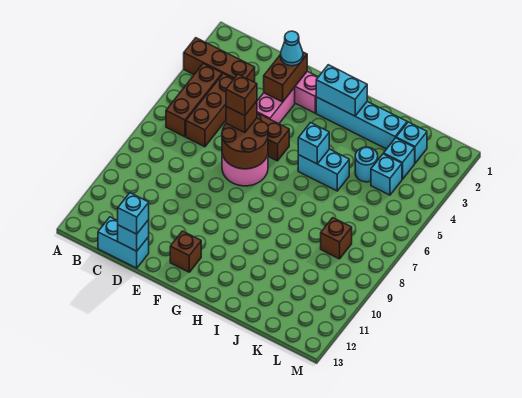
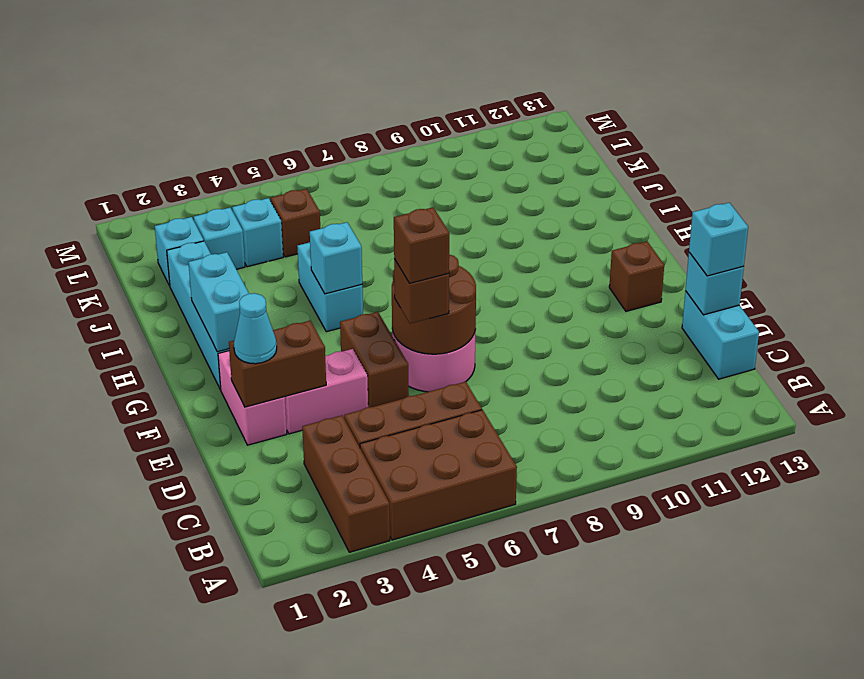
brown brick B4:B6 level 1 -> brown brick A4:B6 level 1
cyan round brick J4 level 1 -> none
brown brick K8 level 1 -> brown brick K5 level 1

